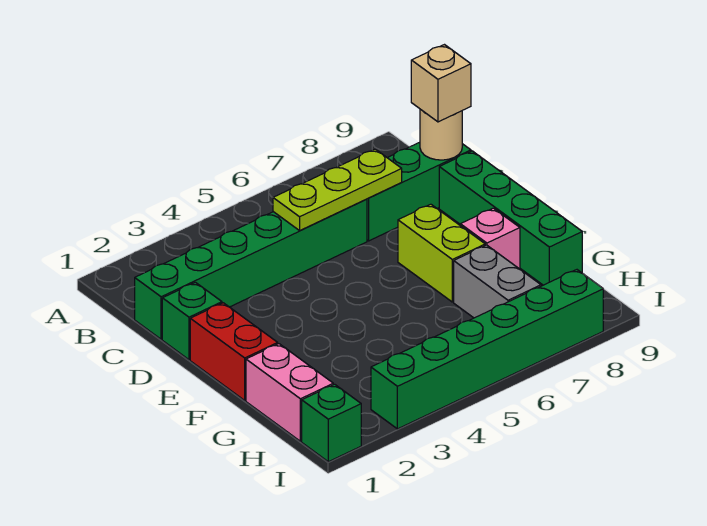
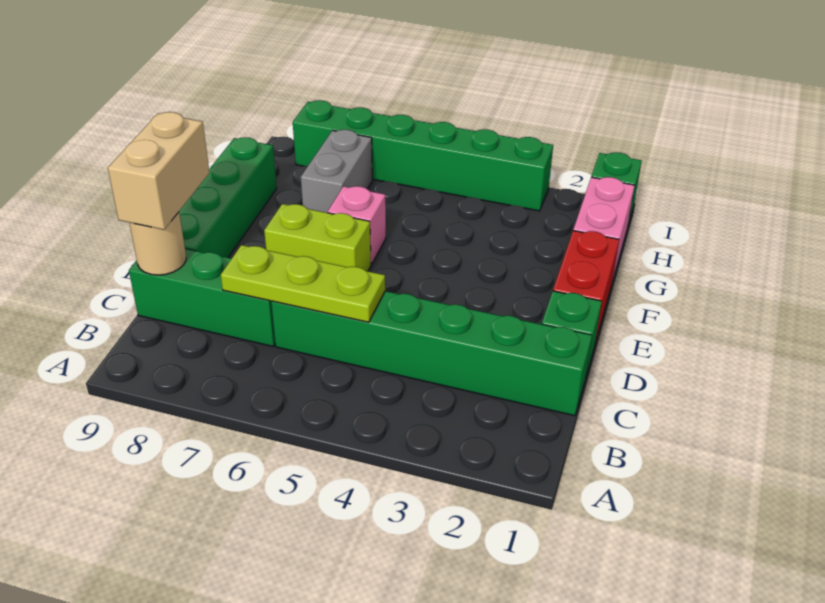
tan brick C9 level 3 -> tan brick C9:D9 level 3
lime brick E7:F7 level 1 -> lime brick E6:E7 level 1
pink brick F8 level 1 -> pink brick F6 level 1

